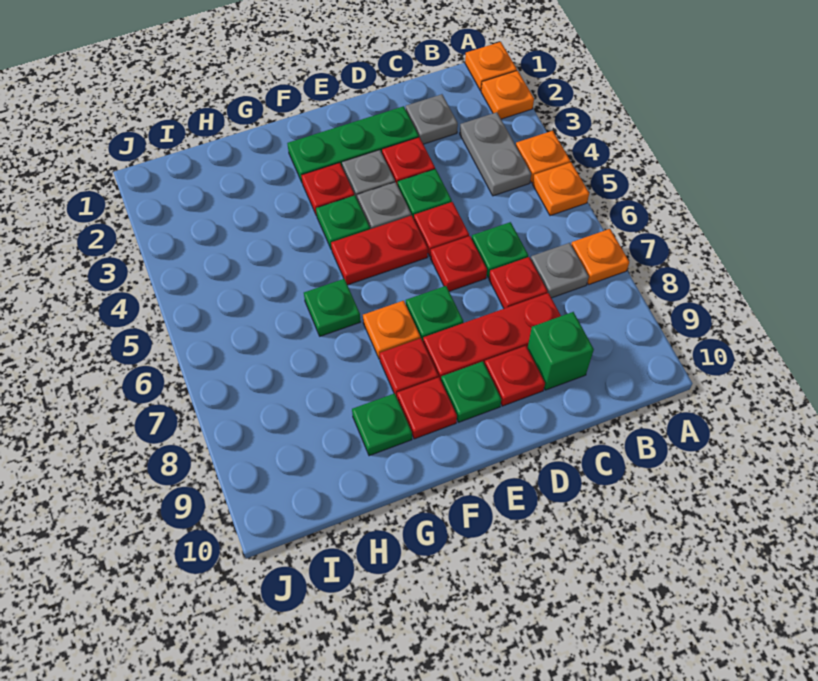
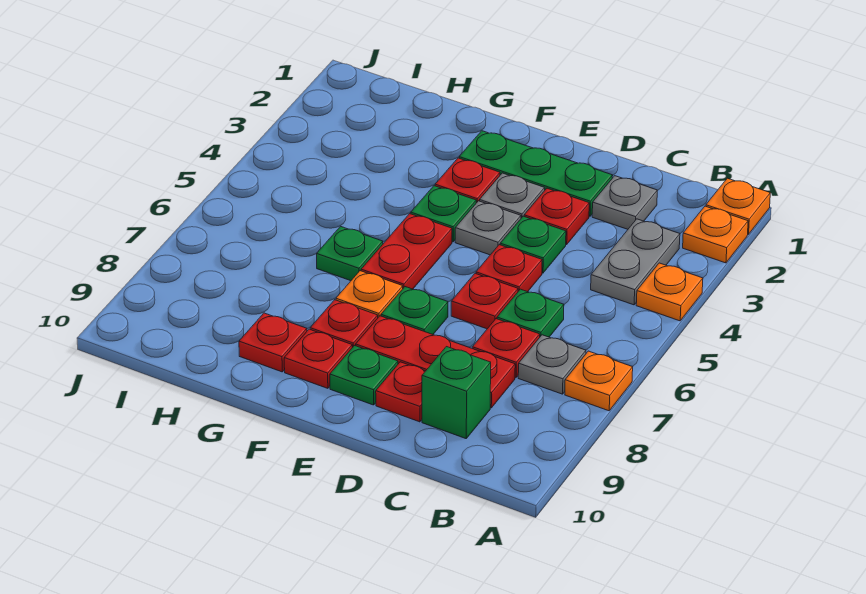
orange plate A5 level 1 -> none
red plate E5:F5 level 1 -> red plate F5:F6 level 1
green plate G9 level 1 -> red plate G9 level 1

